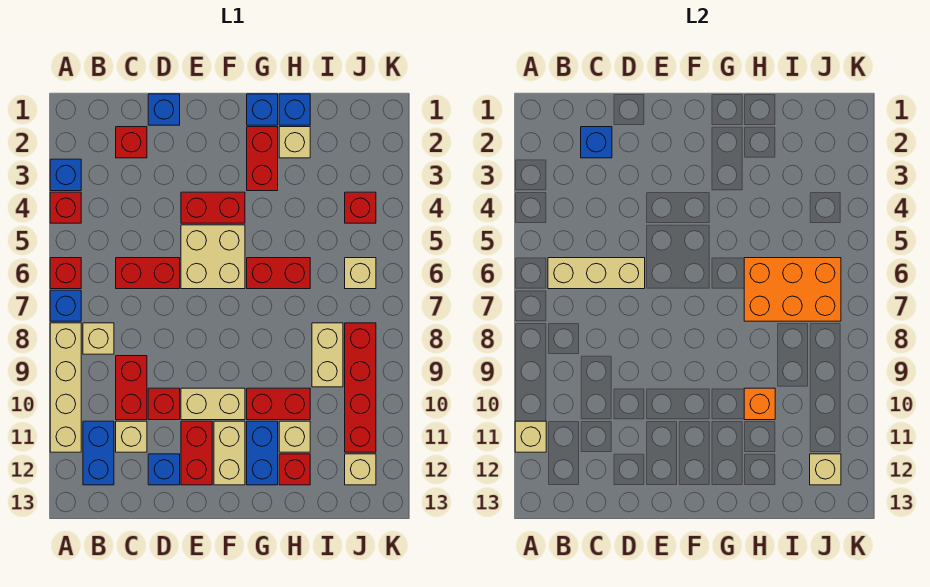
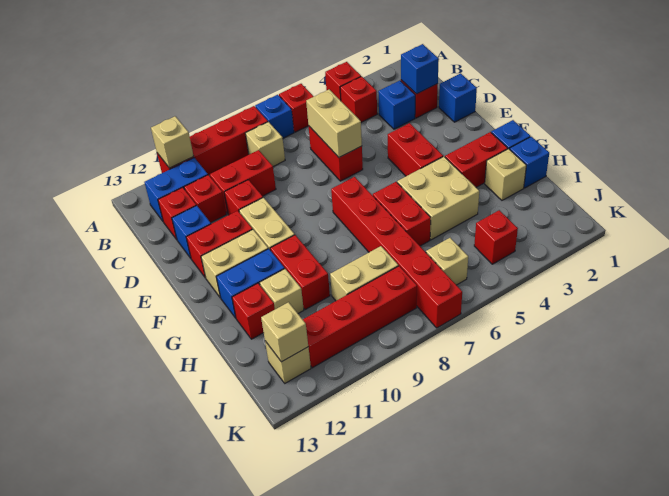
blue brick A3 level 1 -> blue brick C3 level 1
tan brick A8:A11 level 1 -> red brick A8:A11 level 1
none -> red brick B4 level 1
tan brick B6:D6 level 2 -> tan brick C6:D6 level 2
tan brick C11 level 1 -> red brick C11 level 1
none -> red brick C12 level 1
tan brick E5:F6 level 1 -> tan brick G4:H5 level 1
none -> red brick F7:K7 level 1
orange brick H6:J7 level 2 -> none
orange brick H10 level 2 -> none

